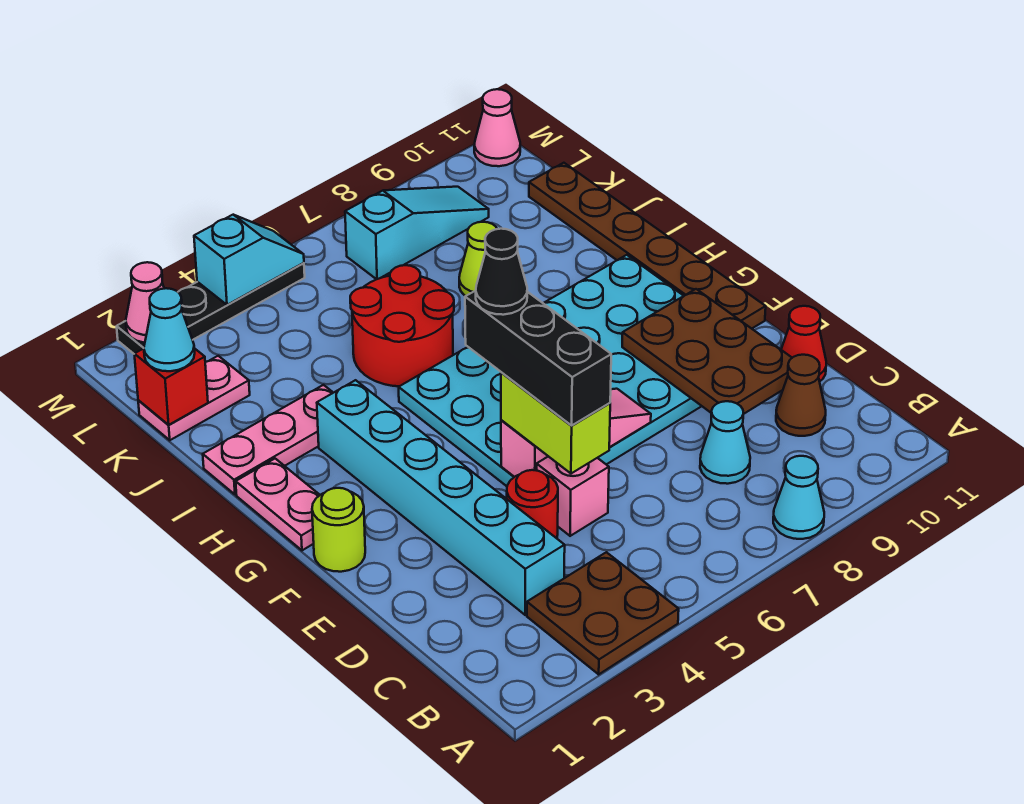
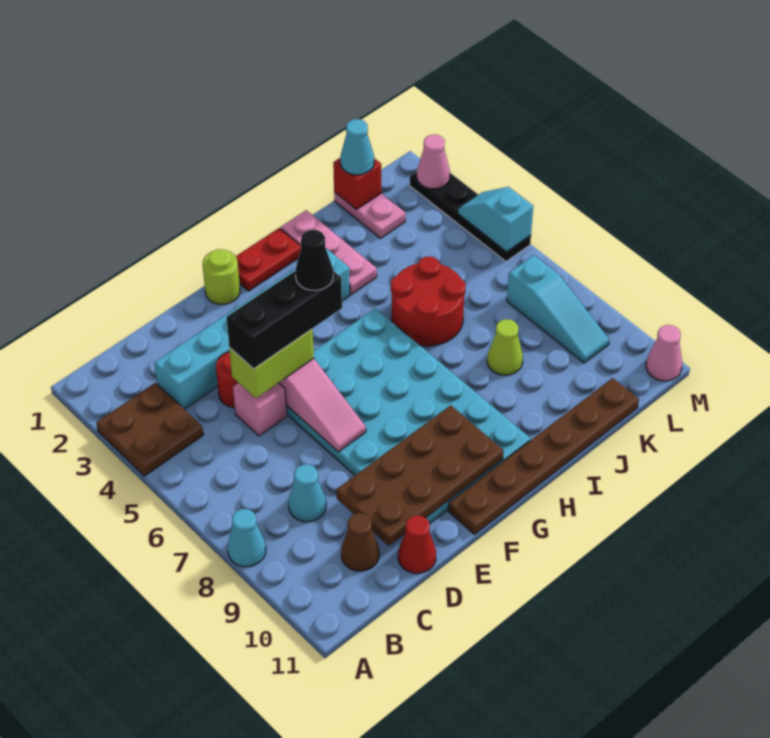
brown plate D9:F10 level 2 -> brown plate D9:G10 level 2
pink plate G1:H1 level 1 -> red plate G1:H1 level 1
cyan slope M4:M5 level 2 top 4 -> cyan slope M4:M5 level 2 top 5

